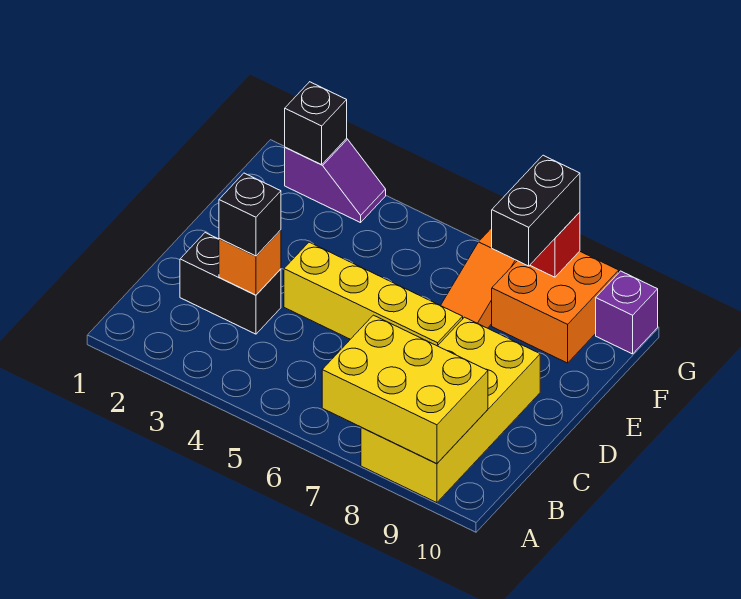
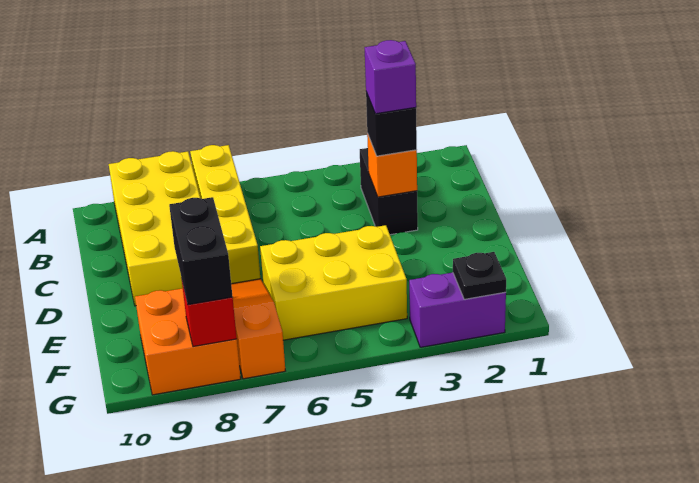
yellow brick A7:B9 level 2 -> yellow brick E4:F6 level 1
black brick C2:C3 level 1 -> black brick B3:C3 level 1
yellow brick D4:D7 level 1 -> yellow brick A7:D7 level 1
purple slope G2:G3 level 1 top 2 -> purple brick G2:G3 level 1
black brick G2 level 2 -> black plate G2 level 2
purple brick G10 level 1 -> purple brick C3 level 4

